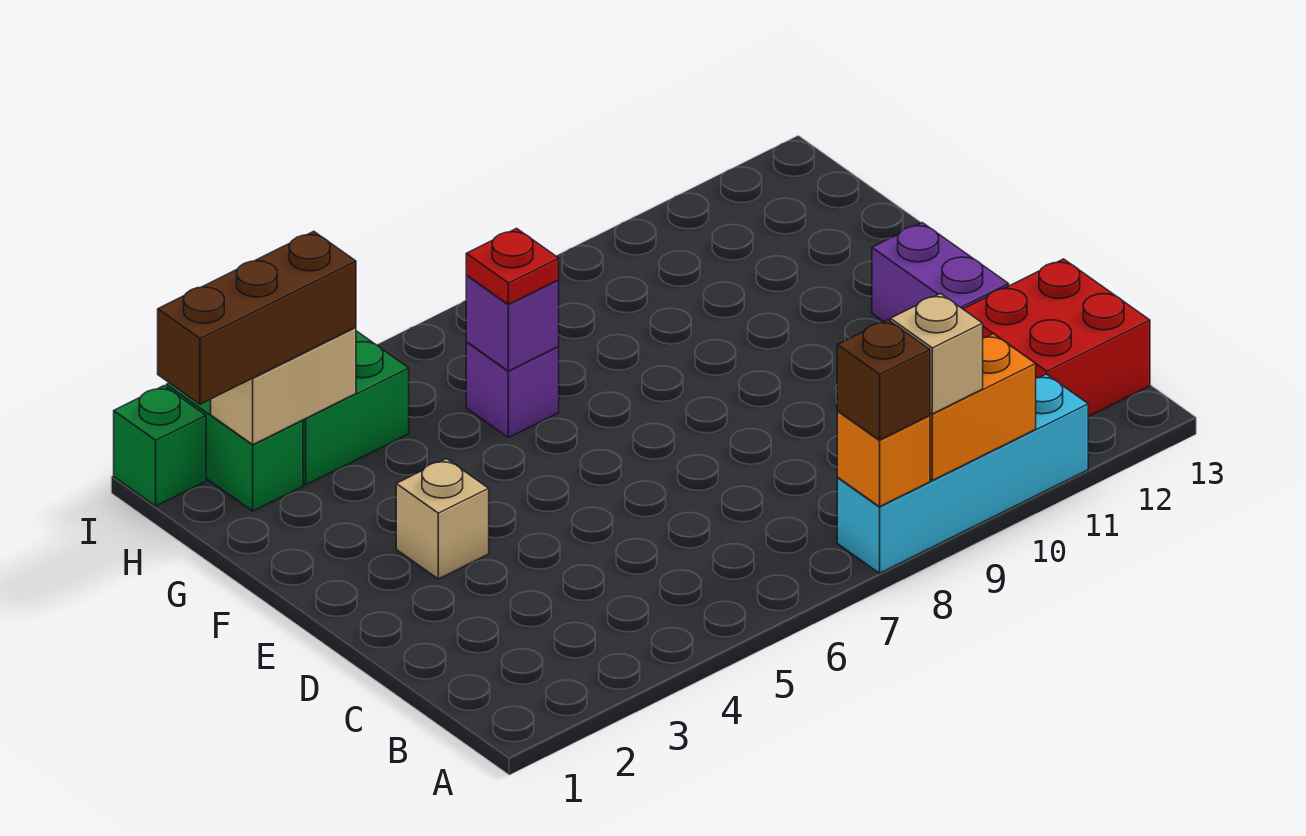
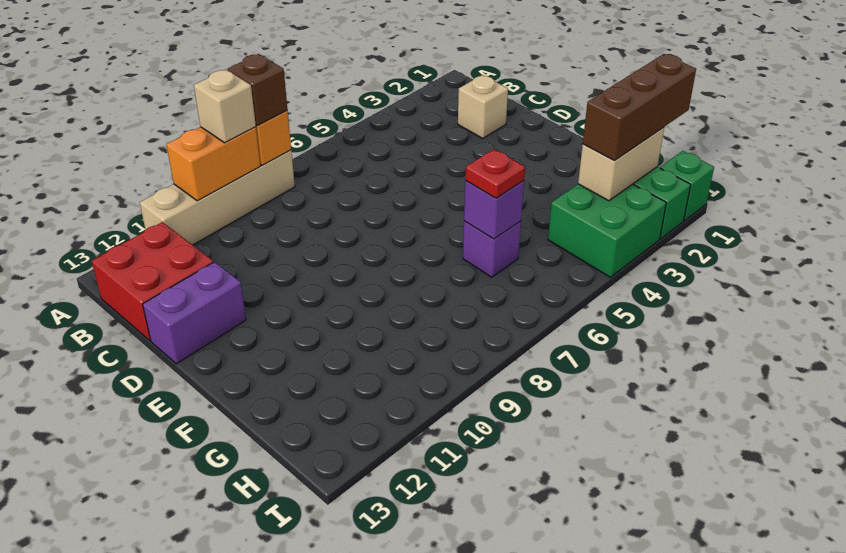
cyan brick A8:A11 level 1 -> tan brick A8:A11 level 1
purple brick D12:E12 level 1 -> purple brick D12:D13 level 1
tan brick E3 level 1 -> tan brick C2 level 1

